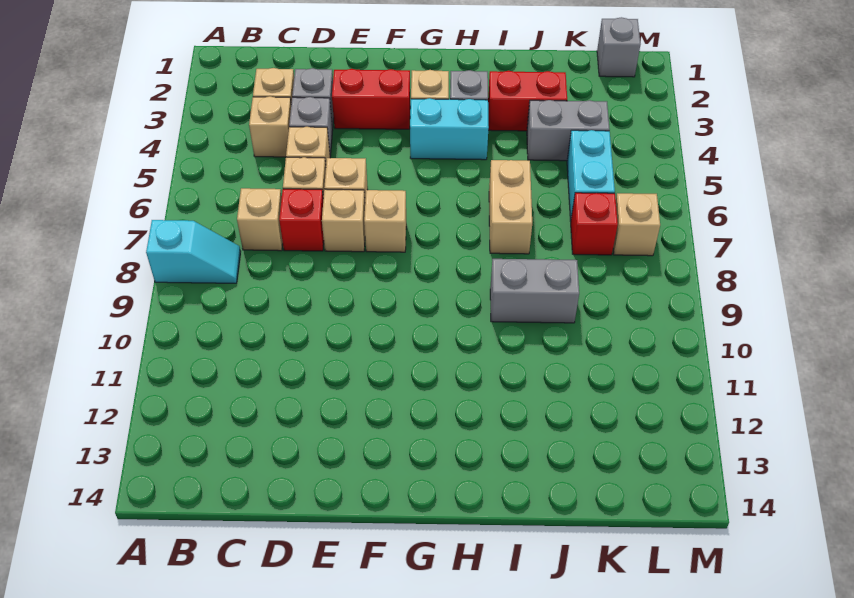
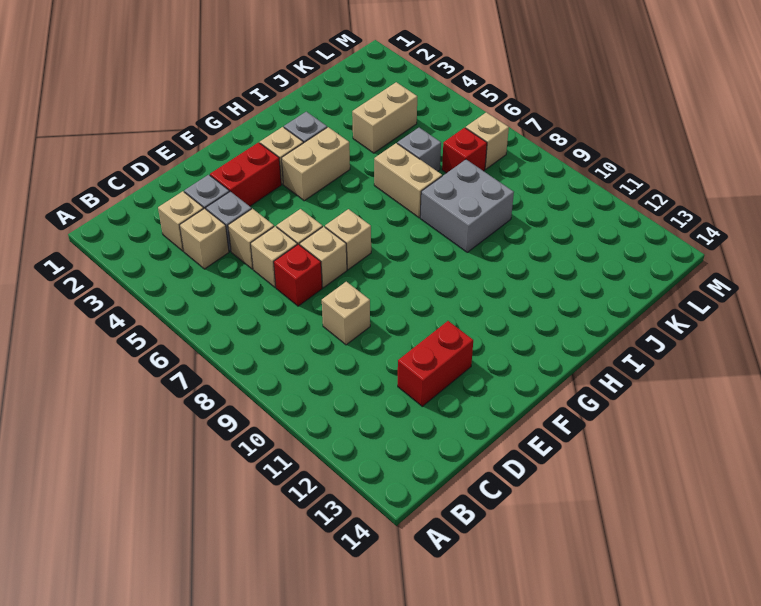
cyan slope A8:B8 level 1 top A -> none
tan brick C7 level 1 -> tan brick D9 level 1
cyan brick G4:H4 level 1 -> tan brick G4:H4 level 1
red brick I3:J3 level 1 -> red brick D12:E12 level 1
grey brick I9:J9 level 1 -> grey brick I8:J9 level 1
grey brick J4:K4 level 1 -> tan brick J4:K4 level 1
cyan brick K5:K6 level 1 -> none
grey brick L1 level 1 -> grey brick J6 level 1

